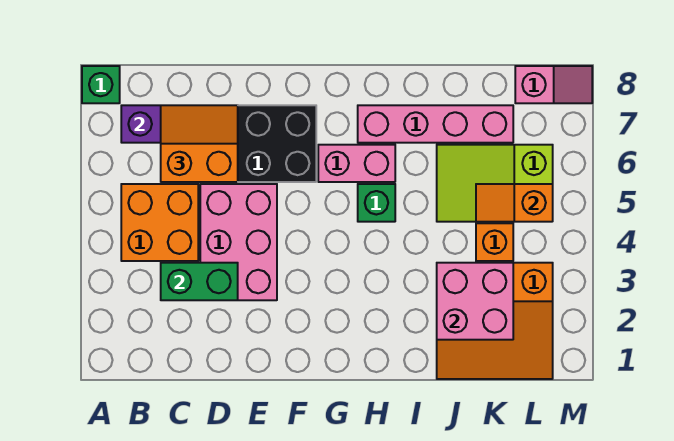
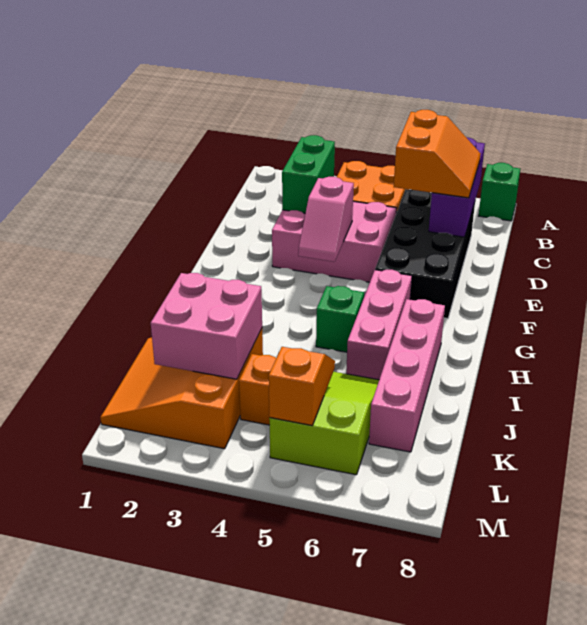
pink brick G6:H6 level 1 -> pink brick G6:I6 level 1
pink slope L8:M8 level 1 top L -> pink slope E4:F4 level 2 top E

